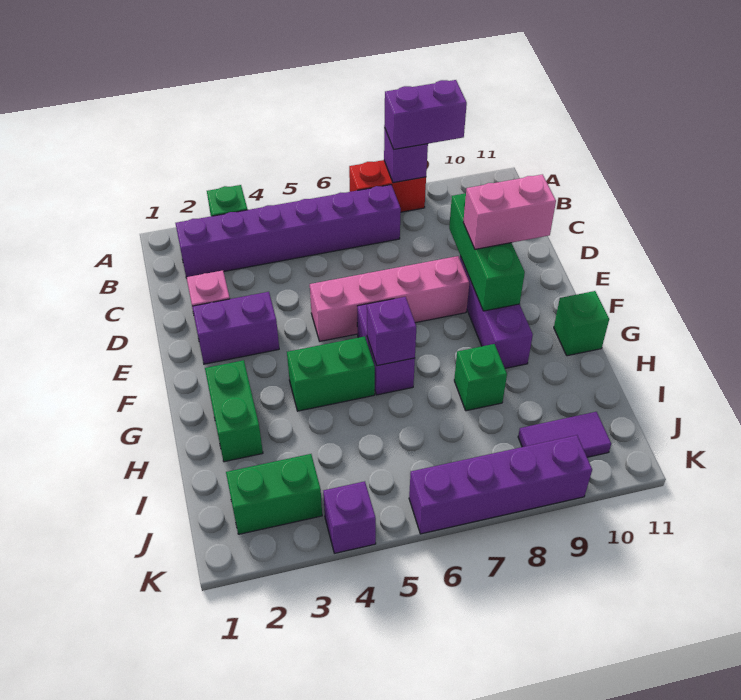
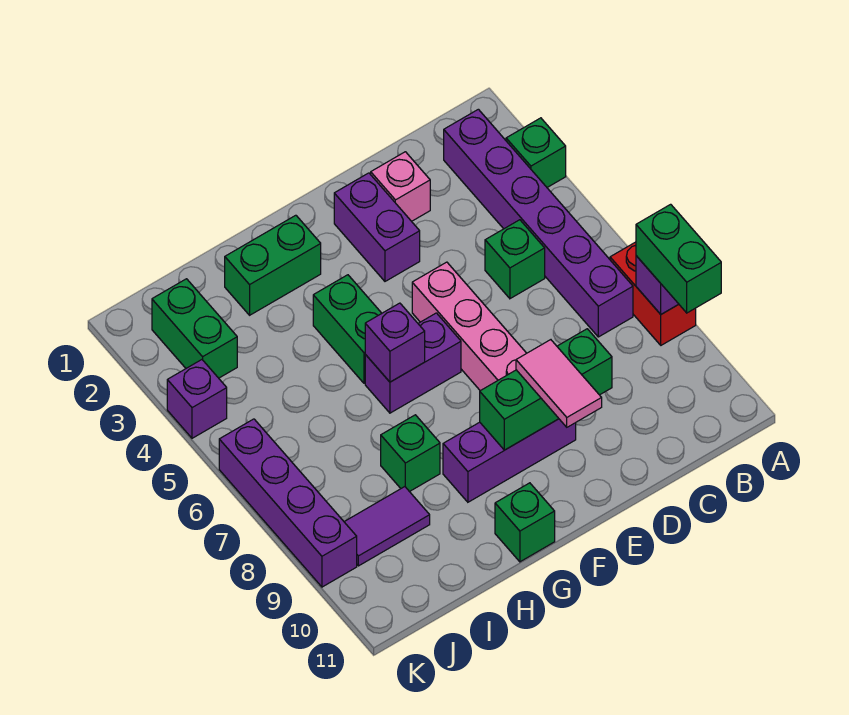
purple brick A8:A9 level 3 -> green brick A8:A9 level 3
none -> green brick C5 level 1
pink brick E9:E10 level 3 -> pink tile E9:E10 level 3
purple tile J9:J10 level 1 -> purple tile I9:J9 level 1

